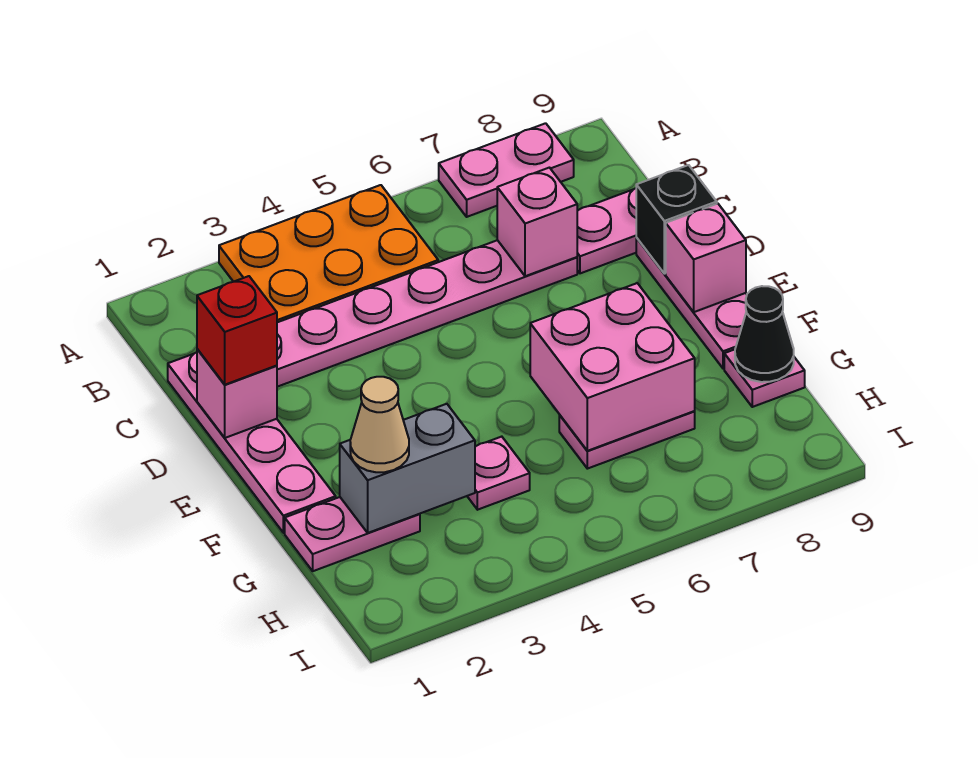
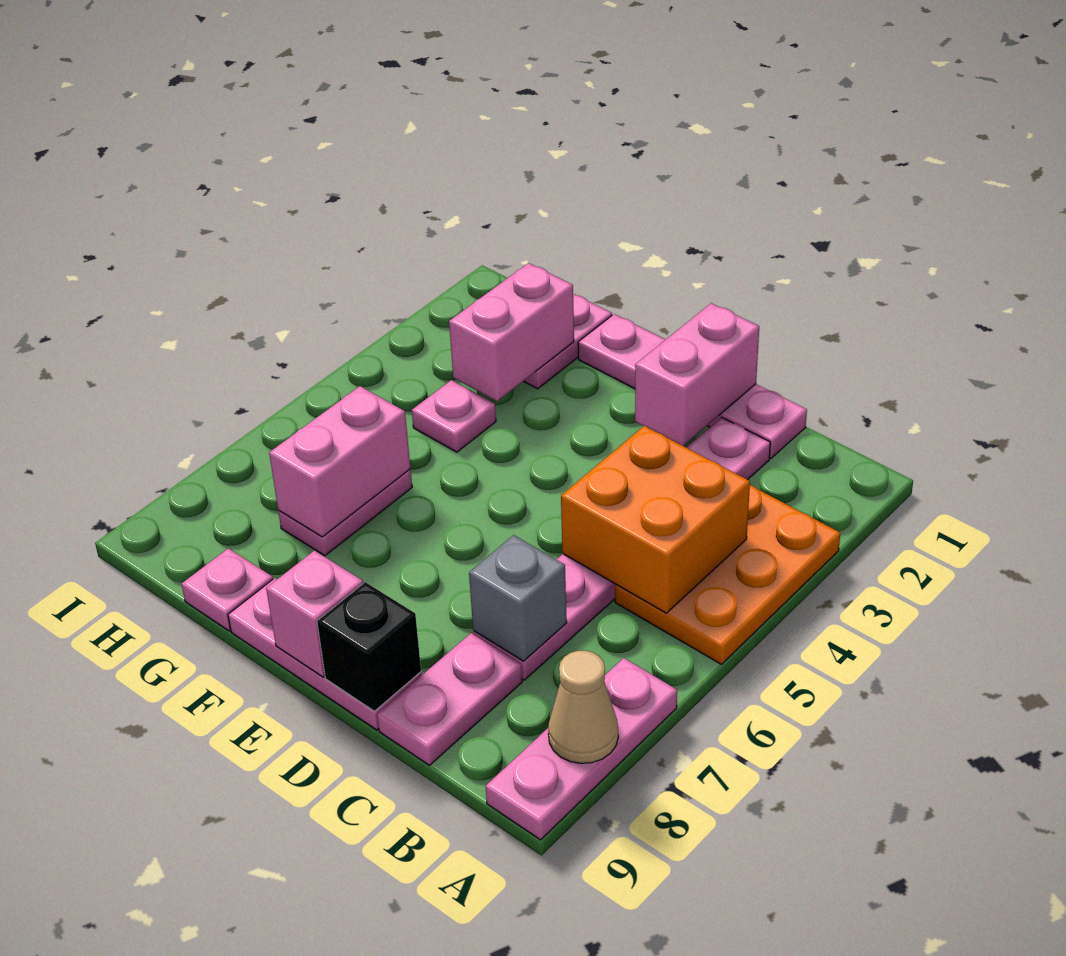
pink plate A7:A8 level 1 -> pink plate A7:A9 level 1
none -> orange brick B4:C5 level 2
pink brick C7 level 2 -> grey brick C7 level 2
pink brick D1 level 2 -> pink brick D1:D2 level 2
red brick D1 level 3 -> none
pink brick F6:G7 level 2 -> pink brick G6:G7 level 2
grey brick G2:G3 level 2 -> pink brick G2:G3 level 2
tan cone G2 level 3 -> tan cone A8 level 2
black cone G9 level 2 -> none

